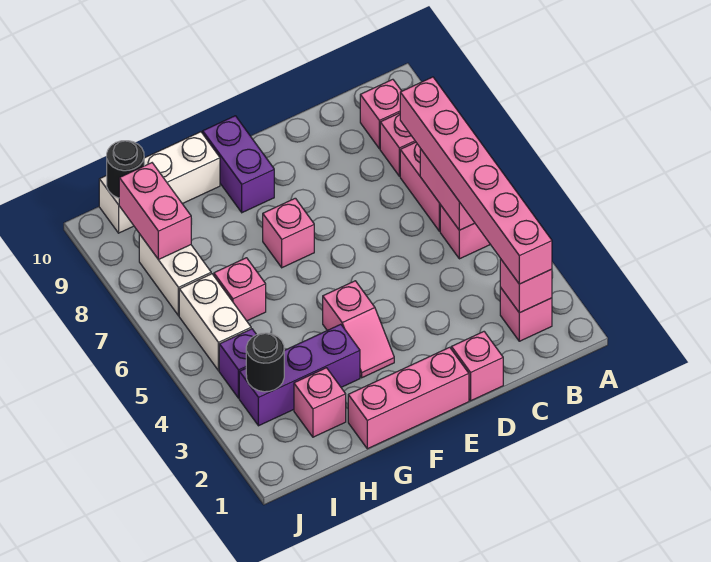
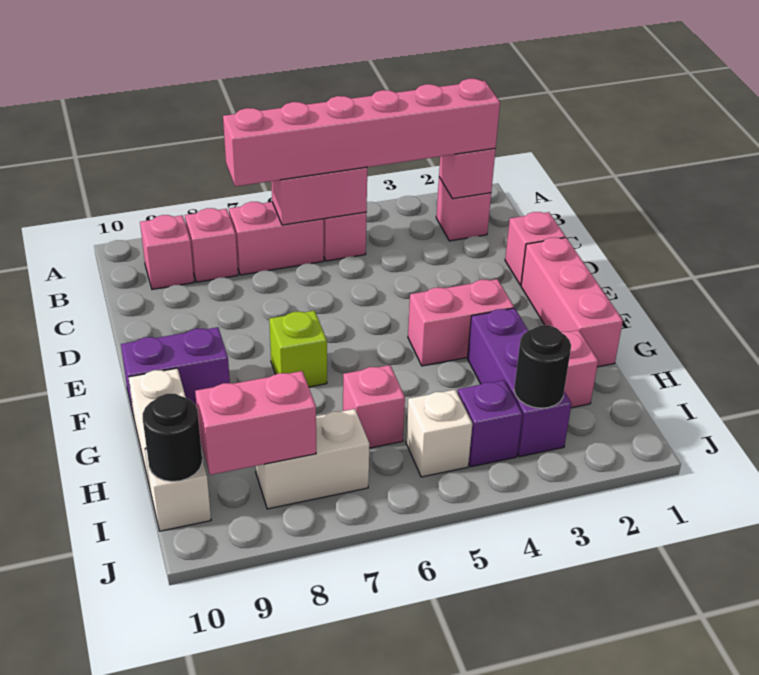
pink slope F3:F4 level 1 top 4 -> pink brick F3:F4 level 1
pink brick F7 level 1 -> lime brick F7 level 1
white brick I5:I6 level 1 -> white brick I5 level 1

